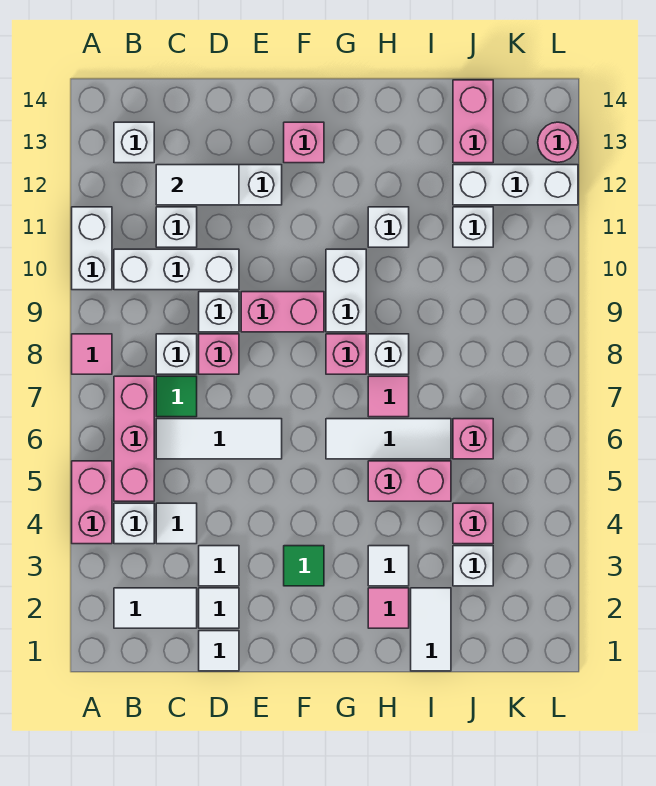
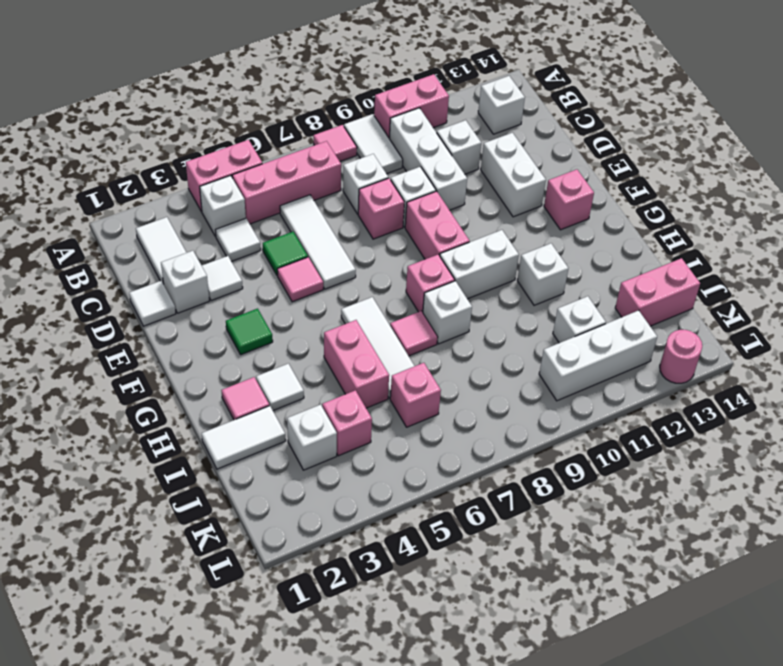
white brick A10:A11 level 1 -> pink brick A10:A11 level 1
green tile C7 level 1 -> green tile D5 level 1
white tile C12:D12 level 2 -> white tile A9:B9 level 1
white tile D2 level 1 -> white brick D2 level 1
none -> pink tile E5 level 1
white brick J12:L12 level 1 -> white brick K10:K12 level 1

